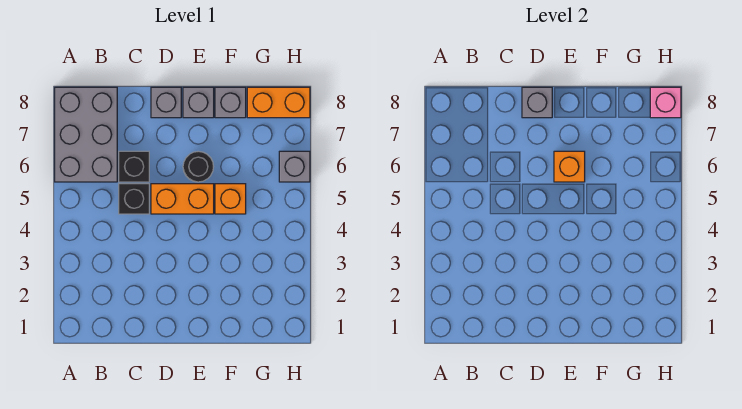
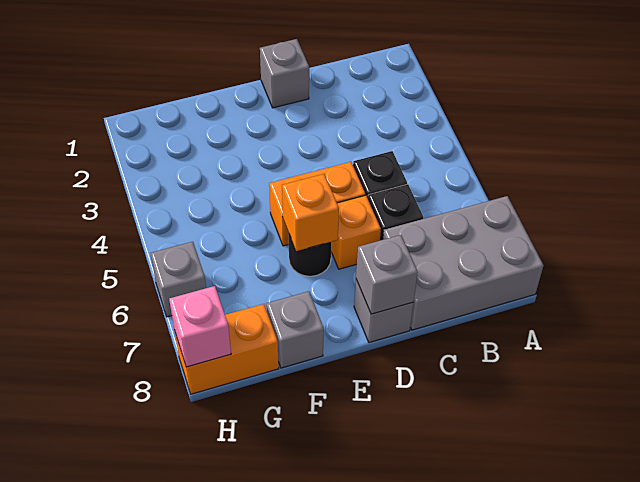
grey brick A6:B8 level 1 -> grey brick A7:C8 level 1
grey brick E8 level 1 -> grey brick D1 level 1
orange brick F5 level 1 -> orange brick D6 level 1

